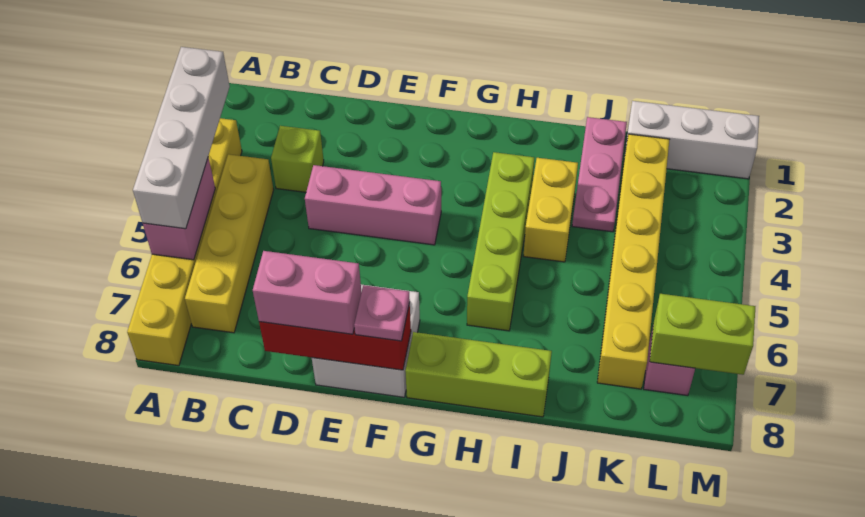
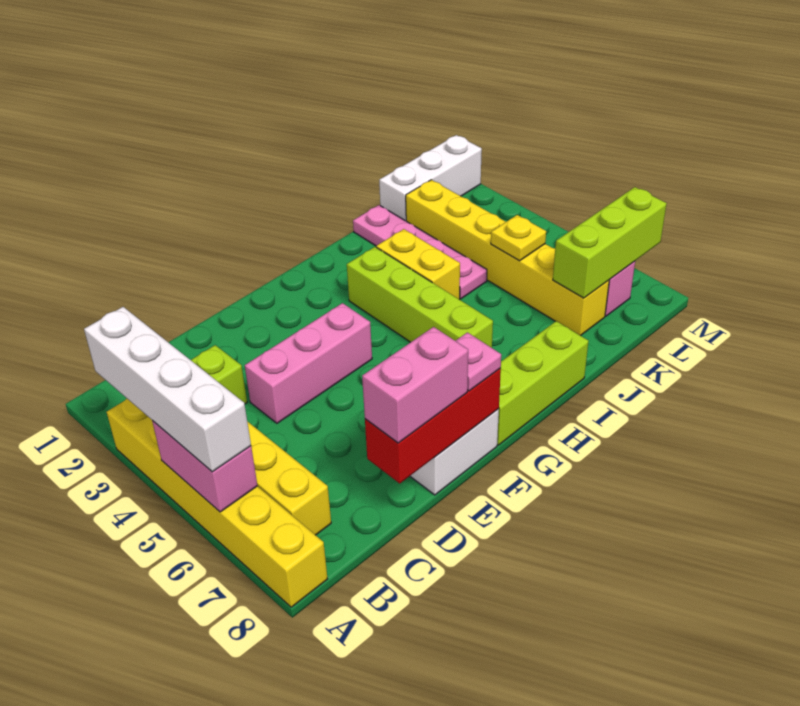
pink plate J1:J3 level 1 -> pink plate J1:J4 level 1
none -> yellow plate K5 level 2
lime brick L7:M7 level 2 -> lime brick K7:M7 level 2

